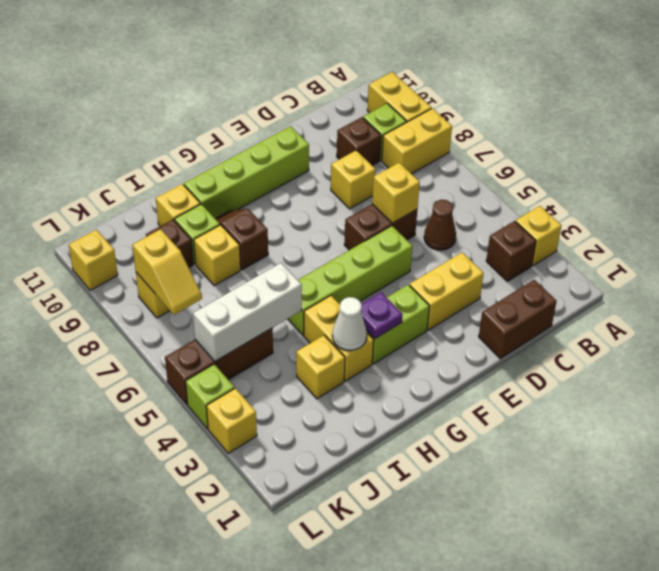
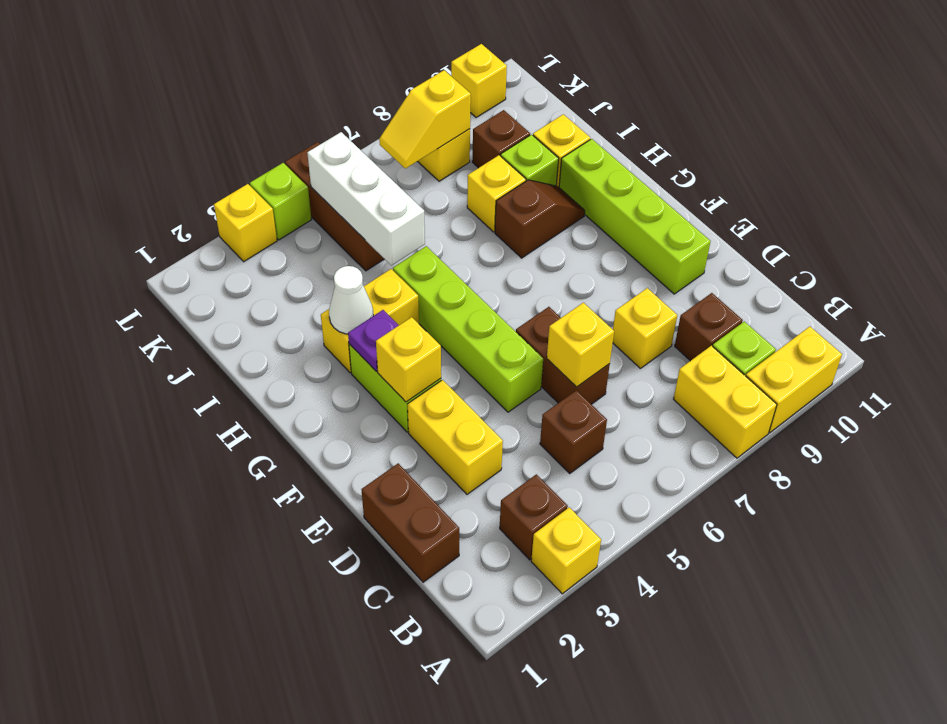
brown cone C5 level 1 -> brown brick C5 level 1
yellow brick I3 level 1 -> yellow brick F3 level 2

